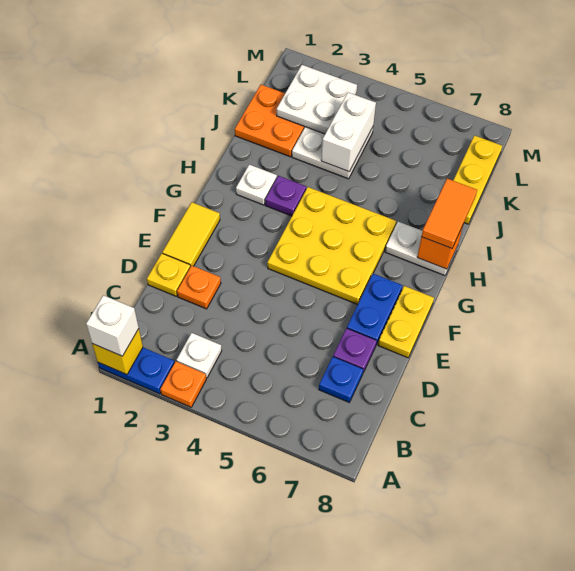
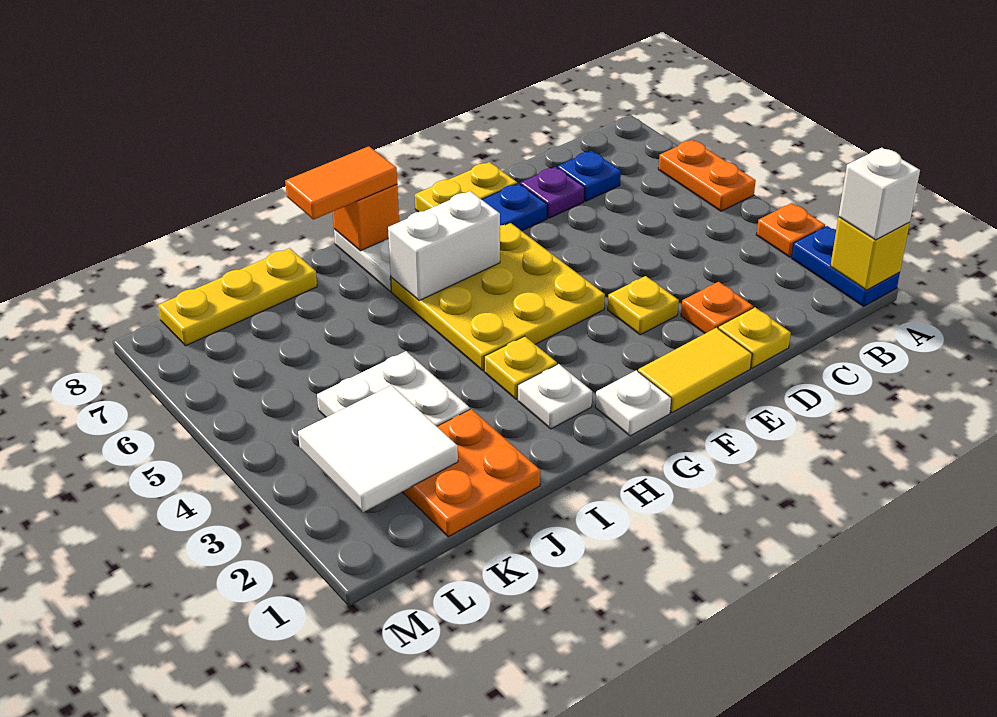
none -> orange plate A5:A6 level 1
white plate B3 level 1 -> white plate G1 level 1
none -> yellow plate E3 level 1
purple plate H3 level 1 -> yellow plate H3 level 1
white brick J4:K4 level 2 -> white brick G6:H6 level 2
white plate K2:L3 level 2 -> white tile K2:L3 level 2

